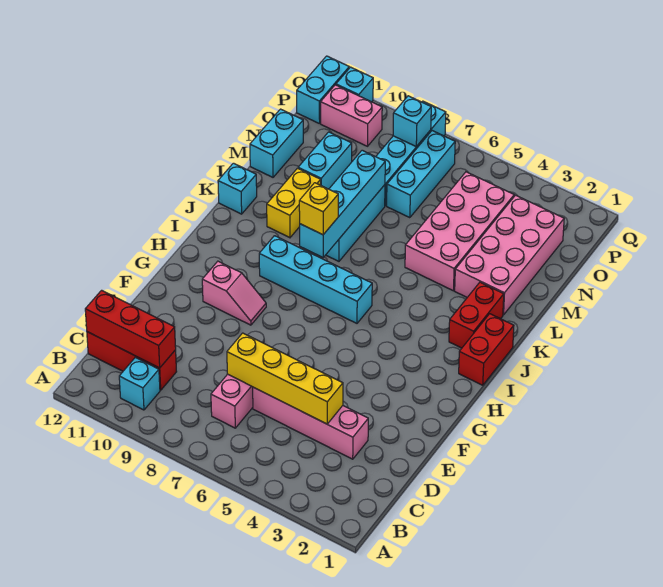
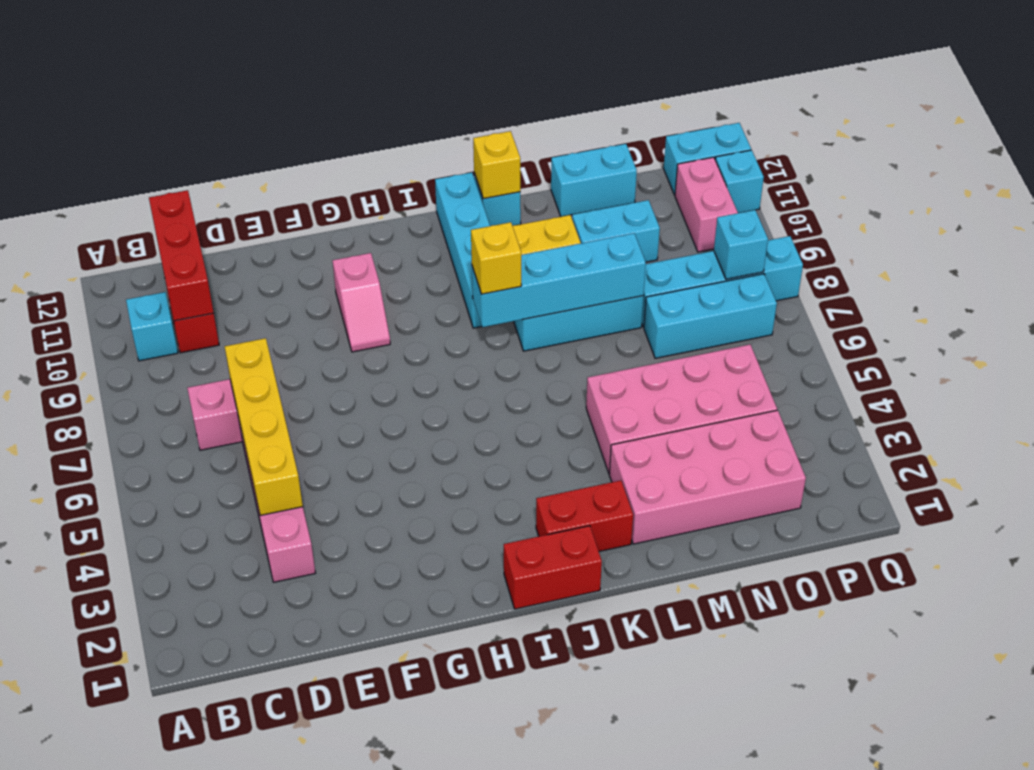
cyan brick I6:I9 level 1 -> cyan brick J9:J12 level 1
none -> yellow brick K12 level 2

